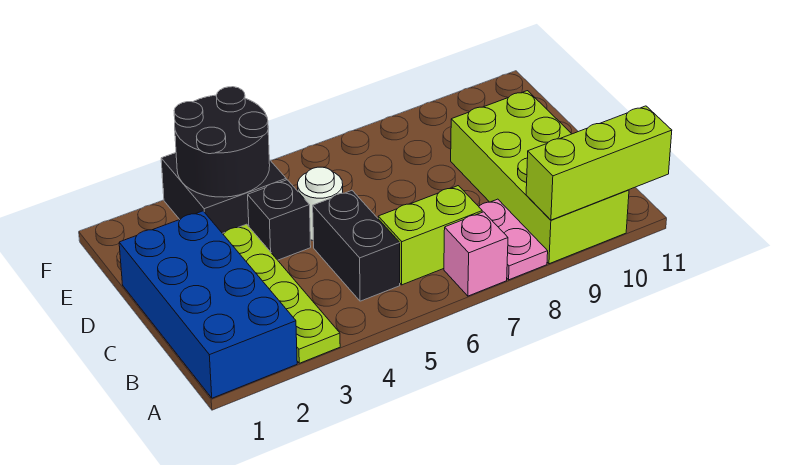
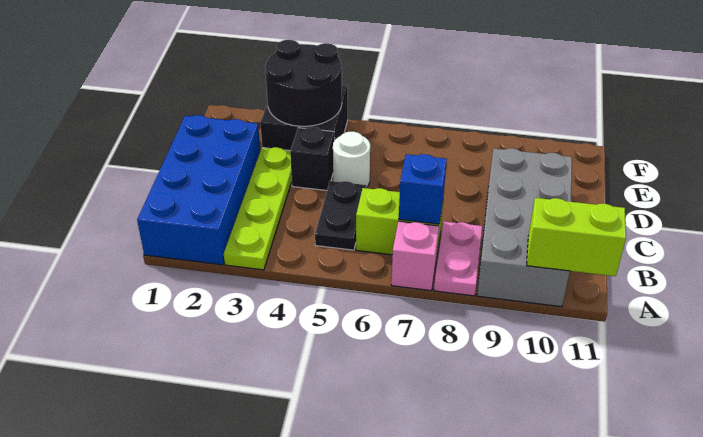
lime brick A9:D10 level 1 -> grey brick A9:D10 level 1
lime brick A9:A11 level 2 -> lime brick A10:A11 level 2
black brick B5:C5 level 1 -> black plate B5:C5 level 1
none -> blue brick B7 level 2

